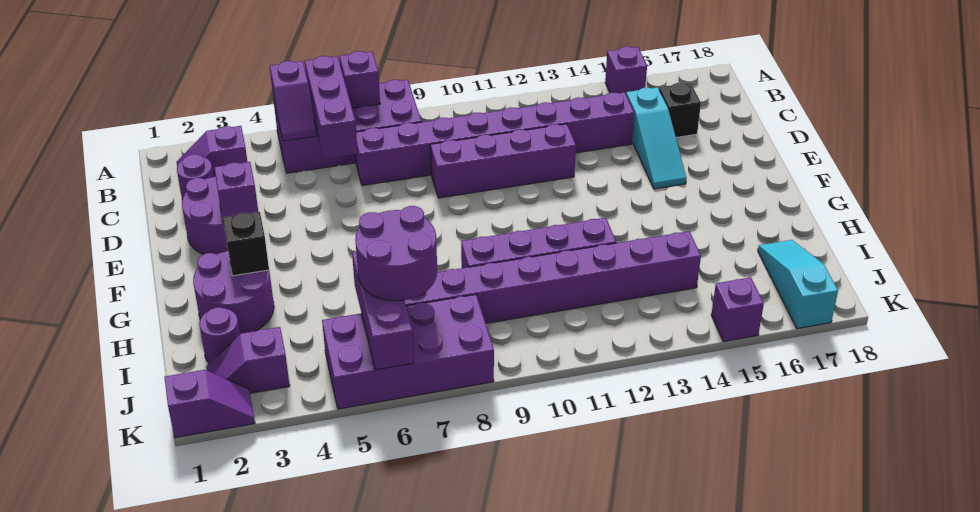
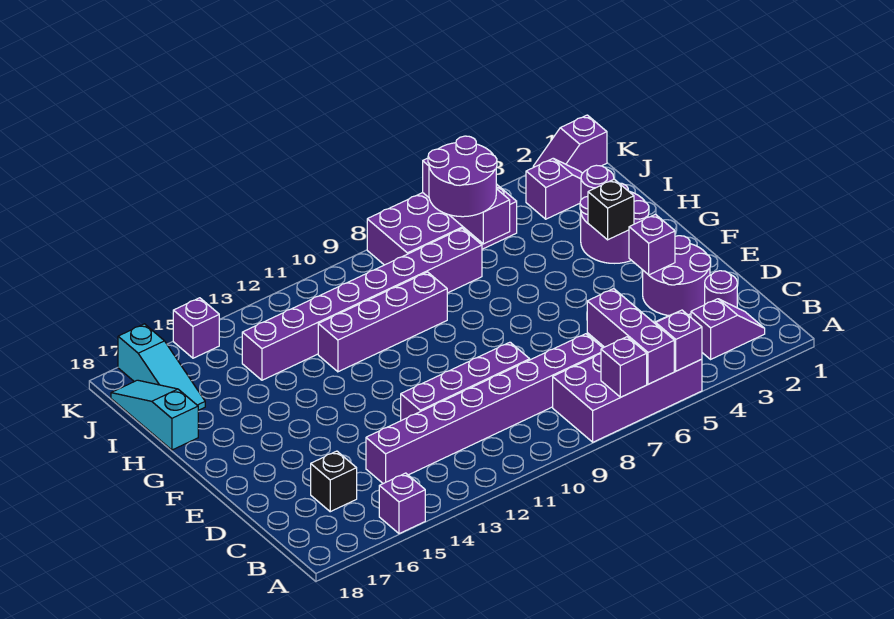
cyan slope C15:E15 level 1 top C -> cyan slope H18:J18 level 1 top H

